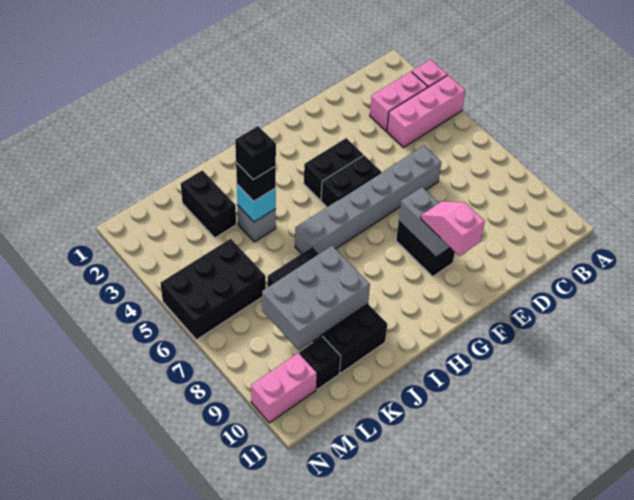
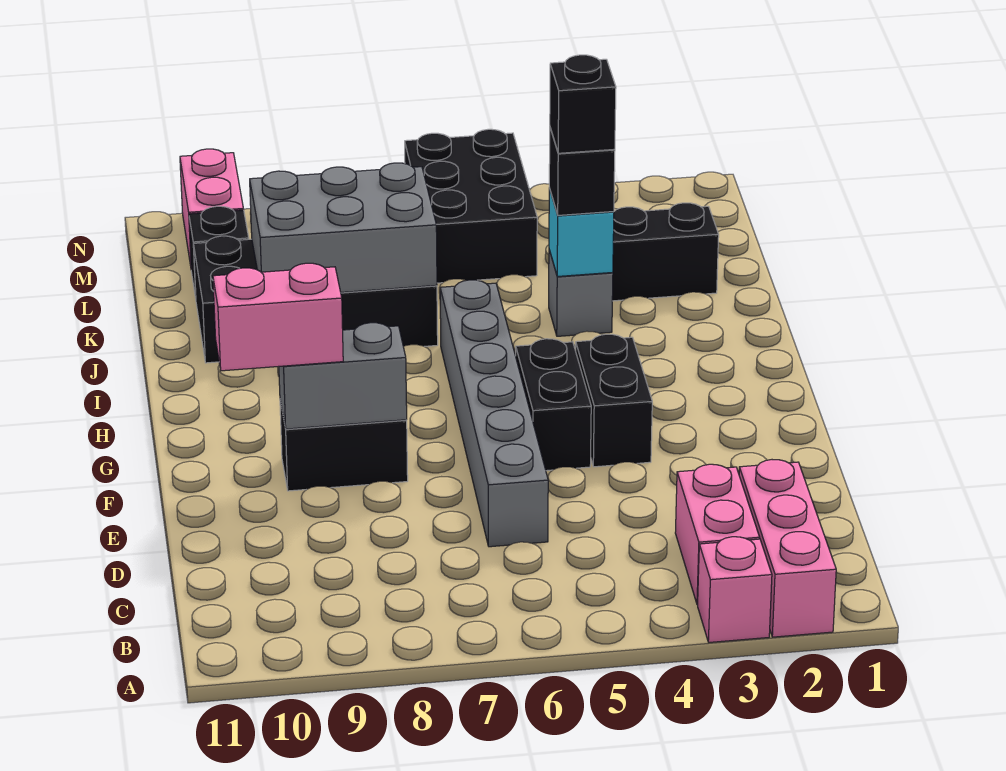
pink brick A4:C4 level 1 -> pink brick A2:C2 level 1
pink slope F9:F10 level 3 top 10 -> pink brick F9:F10 level 3
grey brick J8:L9 level 2 -> grey brick J7:K9 level 2

